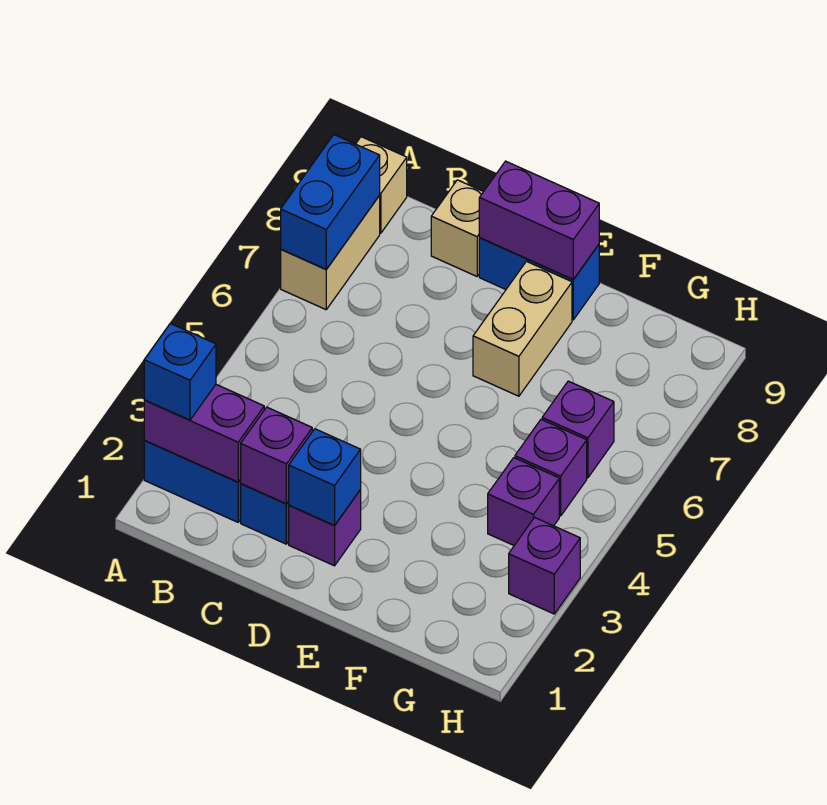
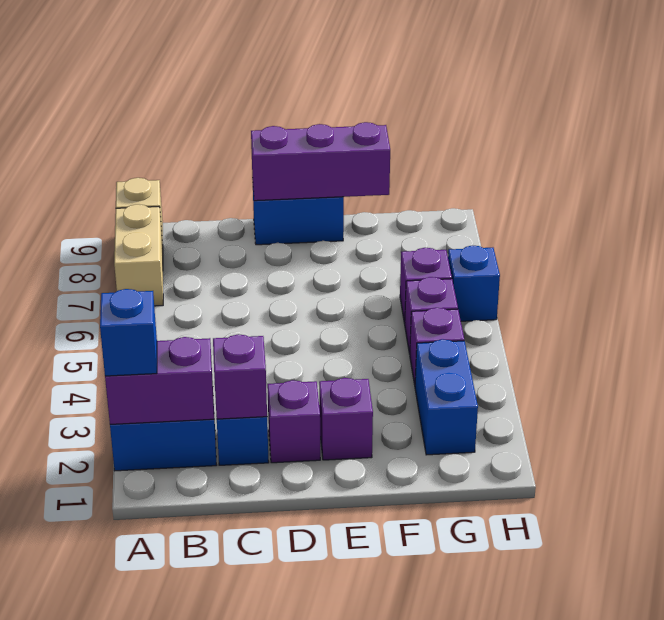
blue brick A7:A8 level 2 -> blue brick G2:G3 level 1
tan brick C9 level 1 -> none
blue brick D2 level 2 -> blue brick H6 level 1
purple brick D9:E9 level 2 -> purple brick D9:F9 level 2
tan brick E7:E8 level 1 -> none
purple brick H3 level 1 -> purple brick E2 level 1

